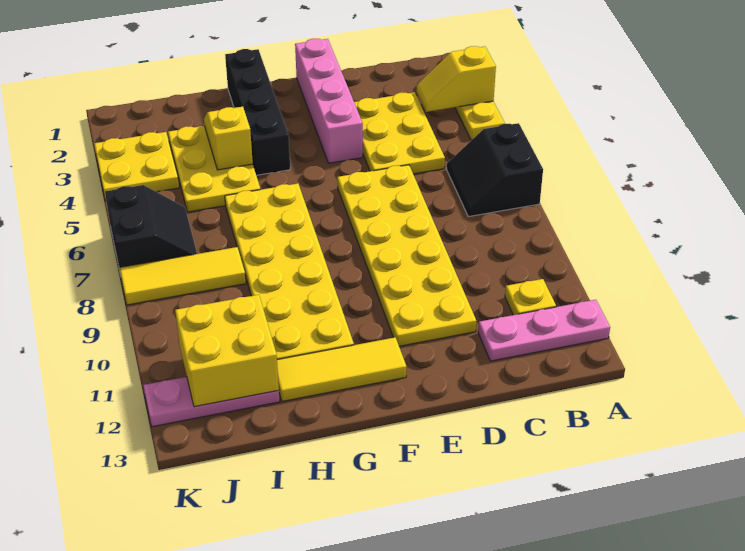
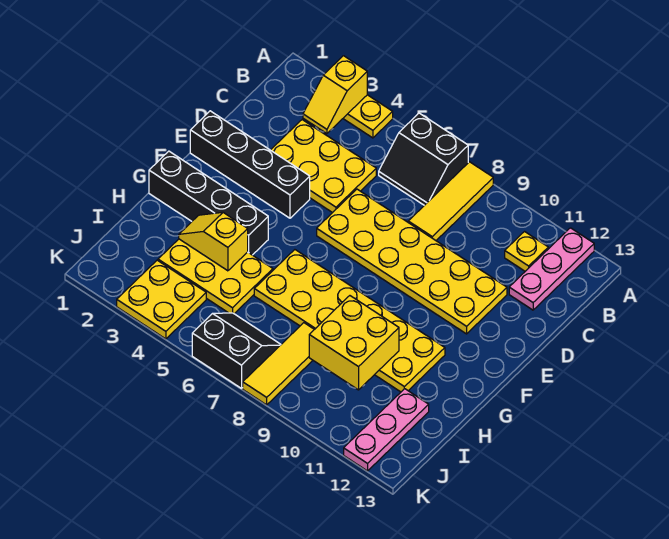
pink brick E1:E4 level 1 -> black brick E1:E4 level 1
yellow tile F12:H12 level 1 -> yellow tile A8:C8 level 1
yellow brick I11:J12 level 2 -> yellow brick H9:I10 level 2

